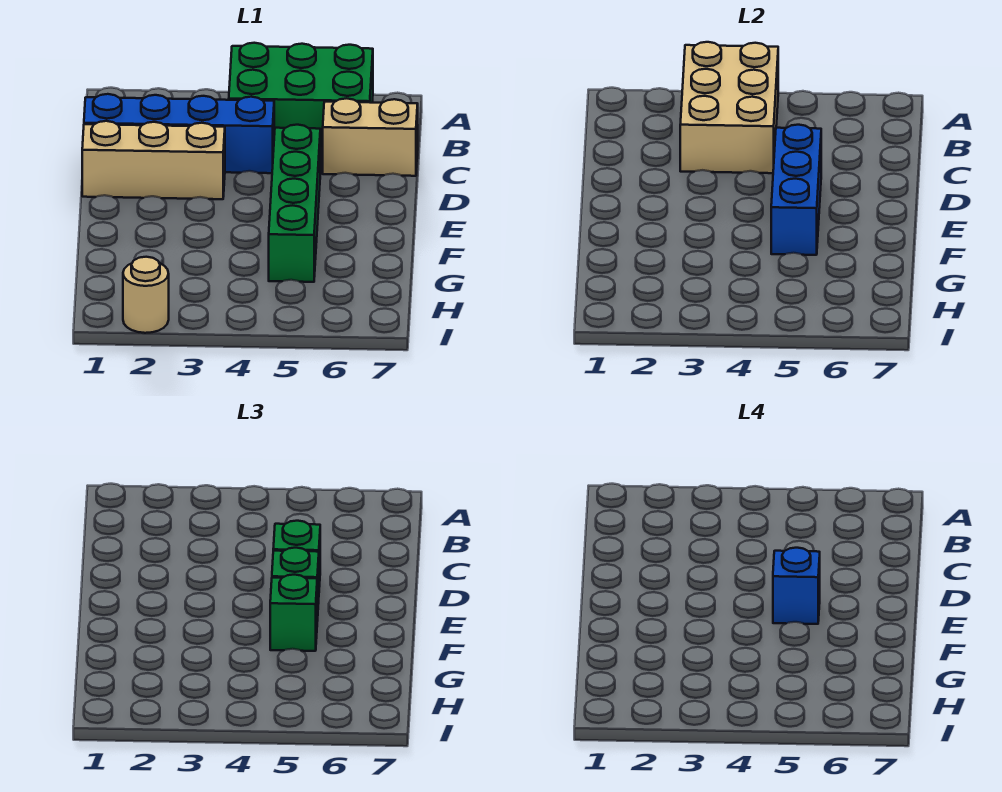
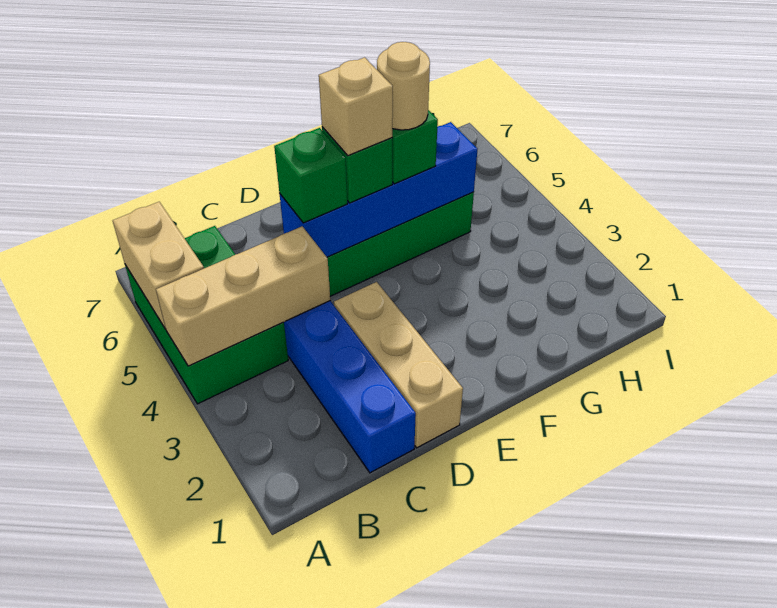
tan brick A3:C4 level 2 -> tan brick A4:C4 level 2
tan brick C6:C7 level 1 -> tan brick A5:A6 level 2
blue brick D5:F5 level 2 -> blue brick D5:G5 level 2
blue brick E5 level 4 -> tan brick E5 level 4
tan round brick I2 level 1 -> tan round brick F5 level 4

